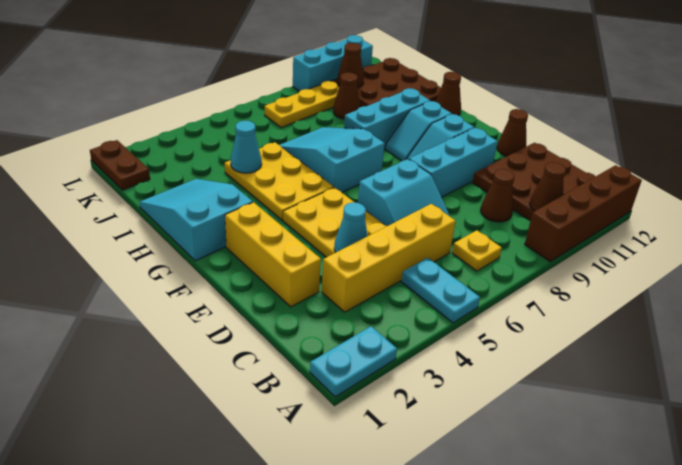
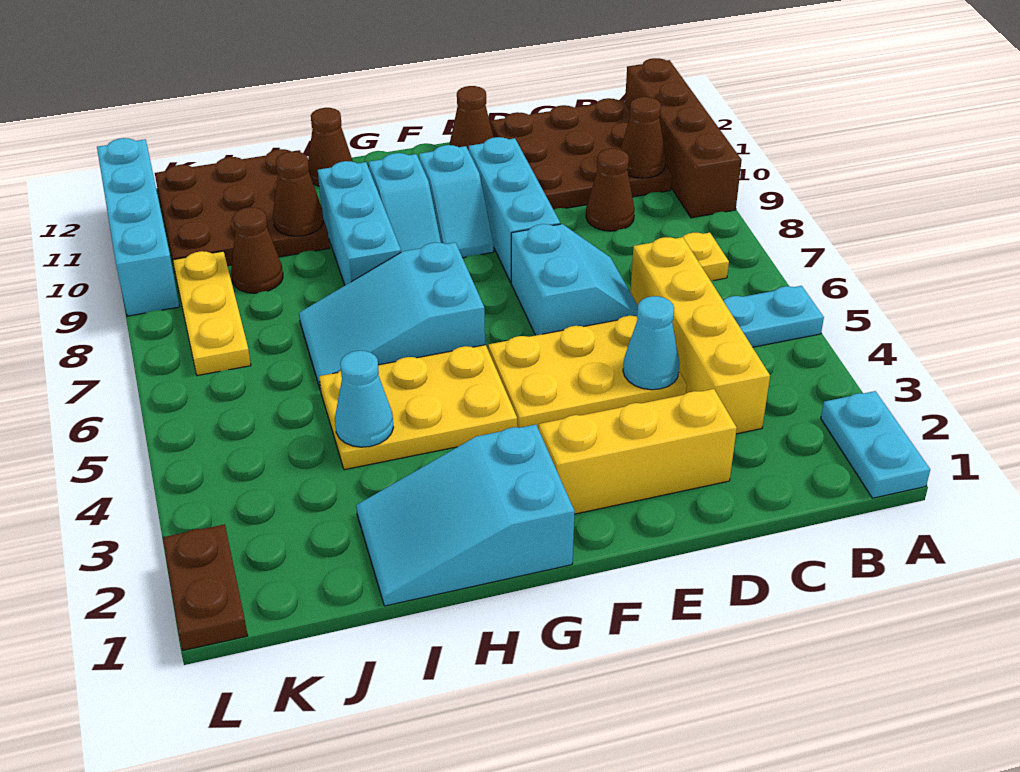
brown plate K1:L1 level 1 -> brown plate L1:L2 level 1
brown cone K10 level 2 -> brown cone I10 level 2
cyan brick L9:L11 level 1 -> cyan brick L9:L12 level 1

